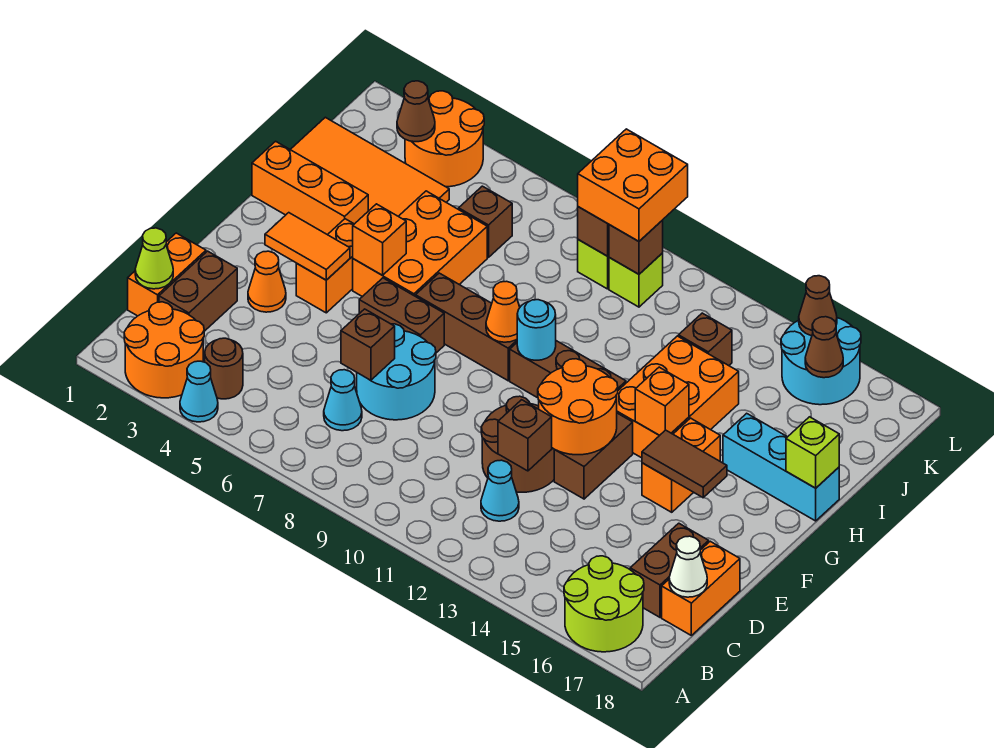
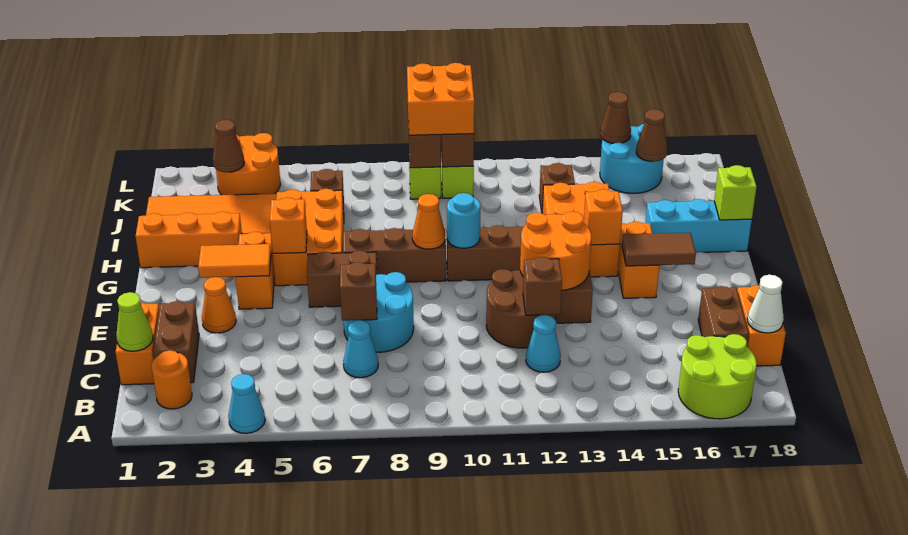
orange round brick A2:B3 level 1 -> orange round brick B2 level 1
brown round brick B4 level 1 -> none

